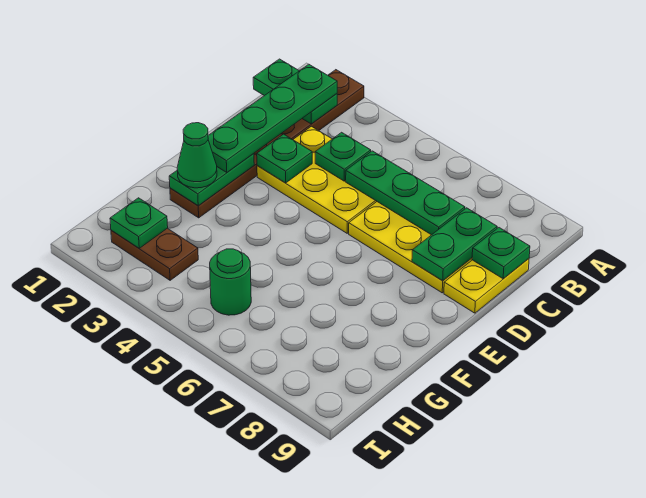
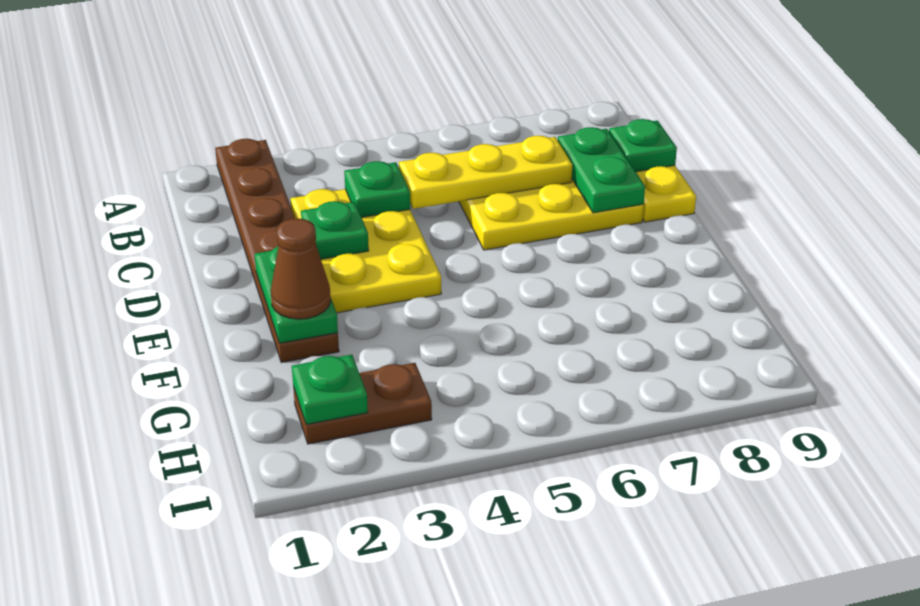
green plate B1:B2 level 2 -> none
green plate B2:E2 level 3 -> none
yellow plate C3:D5 level 1 -> yellow plate C3:E4 level 1
green plate C5:C7 level 2 -> yellow plate C5:C7 level 2
green cone F2 level 3 -> brown cone F2 level 3
green round brick H5 level 1 -> none

